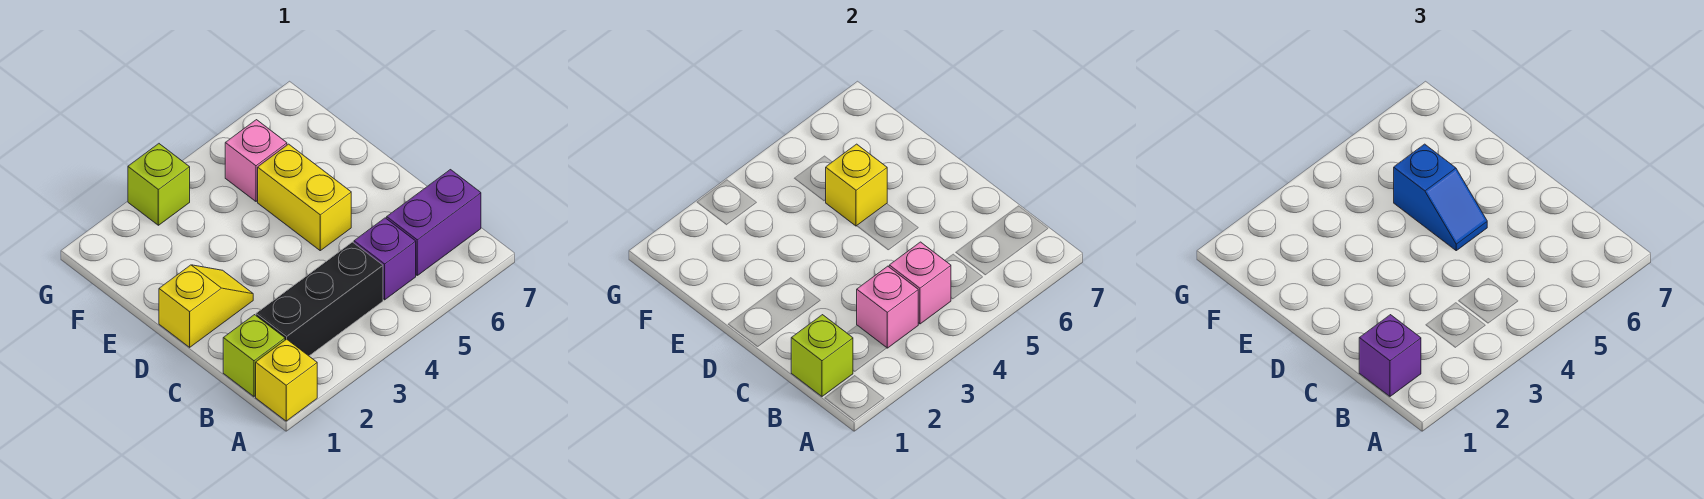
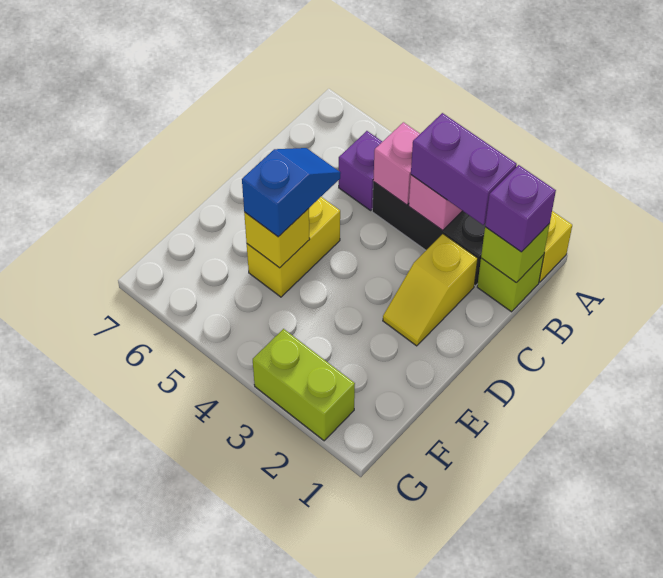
purple brick B6:B7 level 1 -> purple brick B2:B3 level 3
yellow slope D1:D2 level 1 top 1 -> yellow slope C2:D2 level 1 top C
pink brick F5 level 1 -> none
lime brick G3 level 1 -> lime brick G2:G3 level 1

